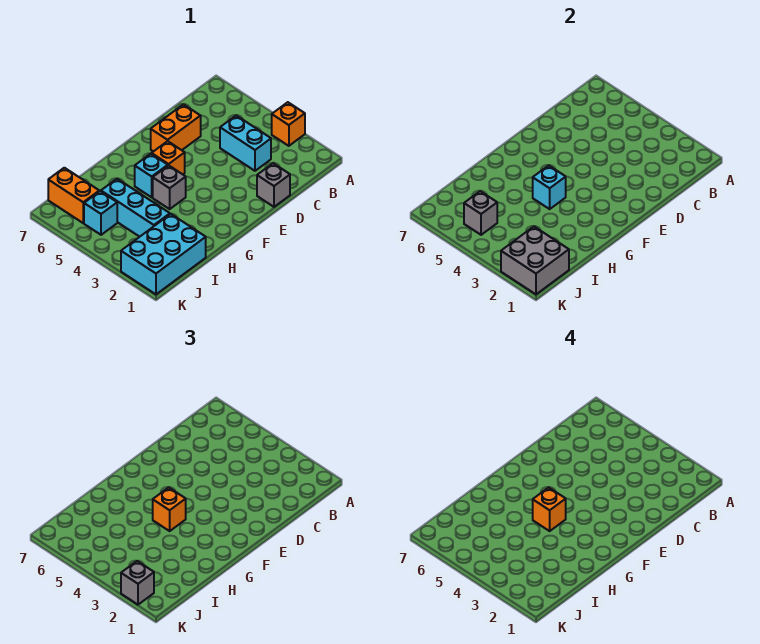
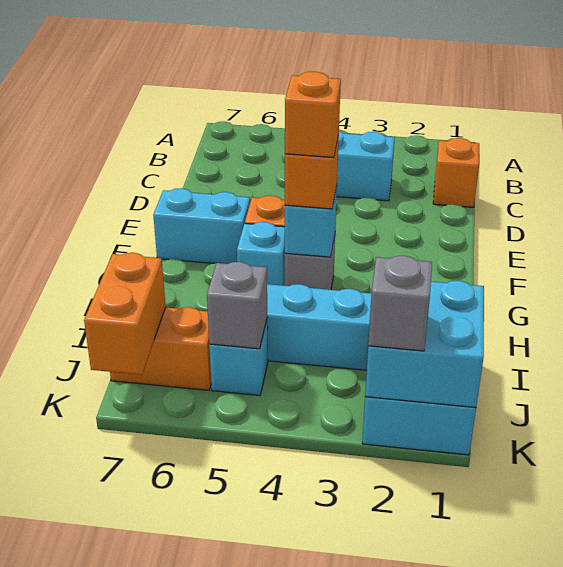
orange brick A3 level 1 -> orange brick C1 level 1
grey brick D1 level 1 -> none
orange brick D6:E6 level 1 -> orange brick J7:K7 level 2
none -> cyan brick F6:F7 level 1
grey brick J1:K2 level 2 -> cyan brick J1:K2 level 2

